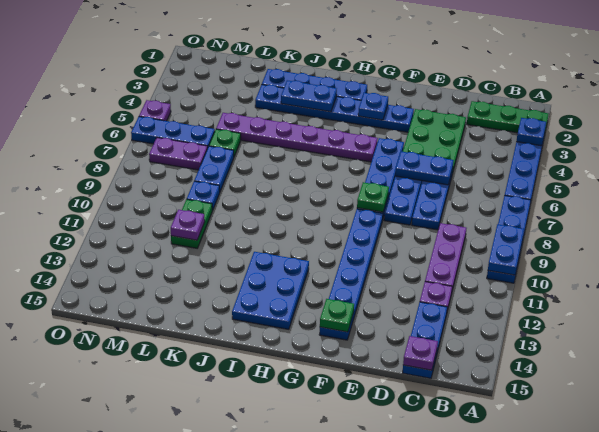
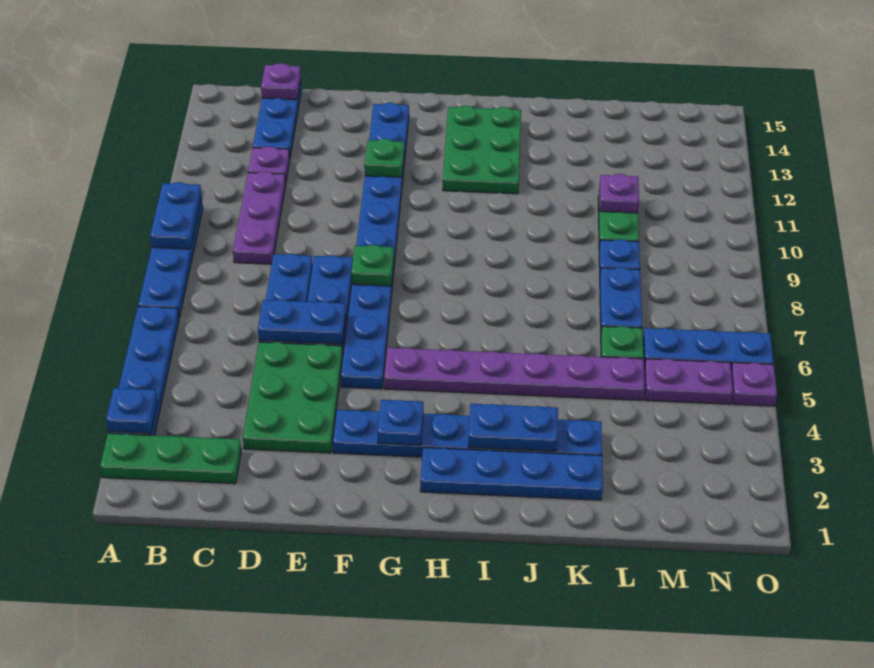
green plate F14 level 2 -> green plate F12 level 2
blue plate H12:I14 level 1 -> green plate H12:I14 level 1
purple plate M7:N7 level 1 -> purple plate M5:N5 level 1

